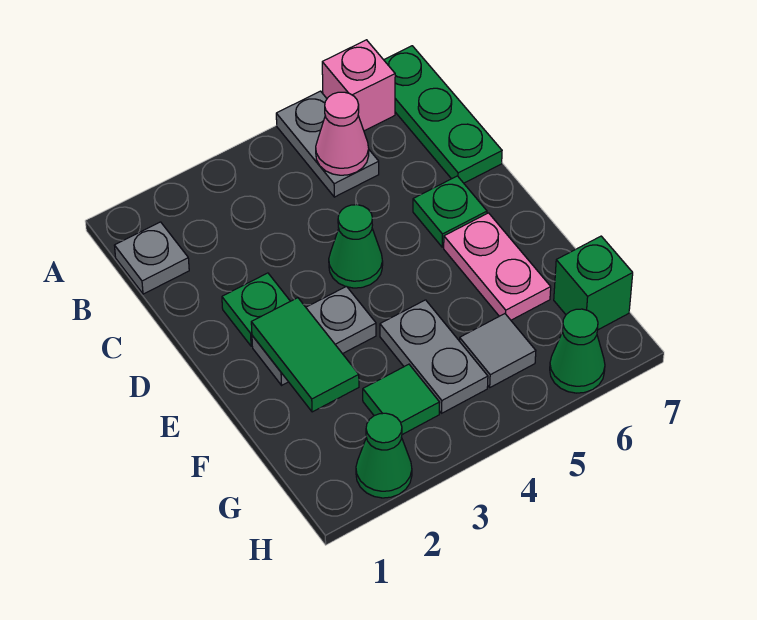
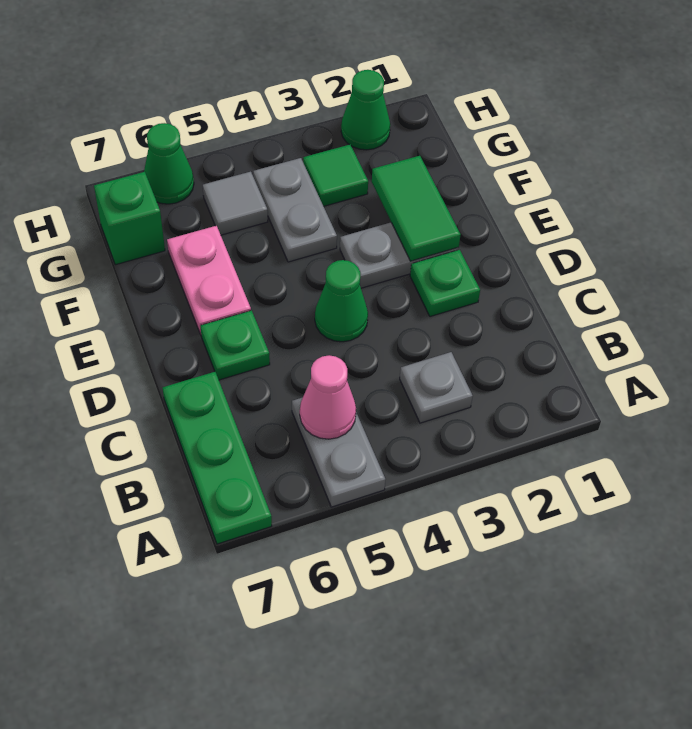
pink brick A6 level 1 -> none
grey plate B1 level 1 -> grey plate B3 level 1

